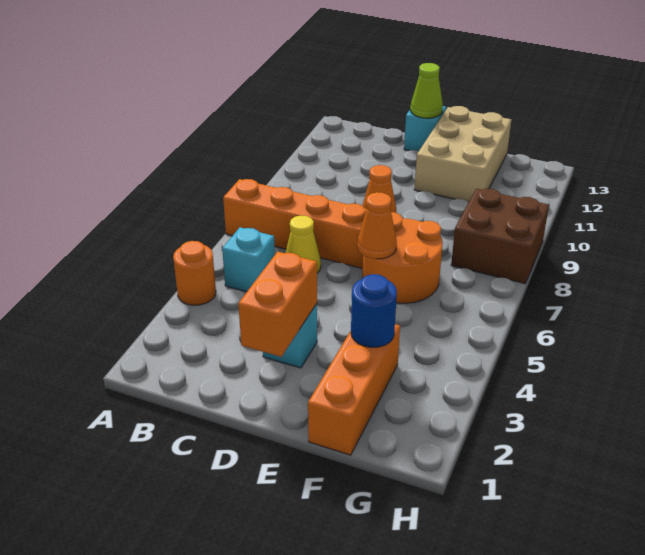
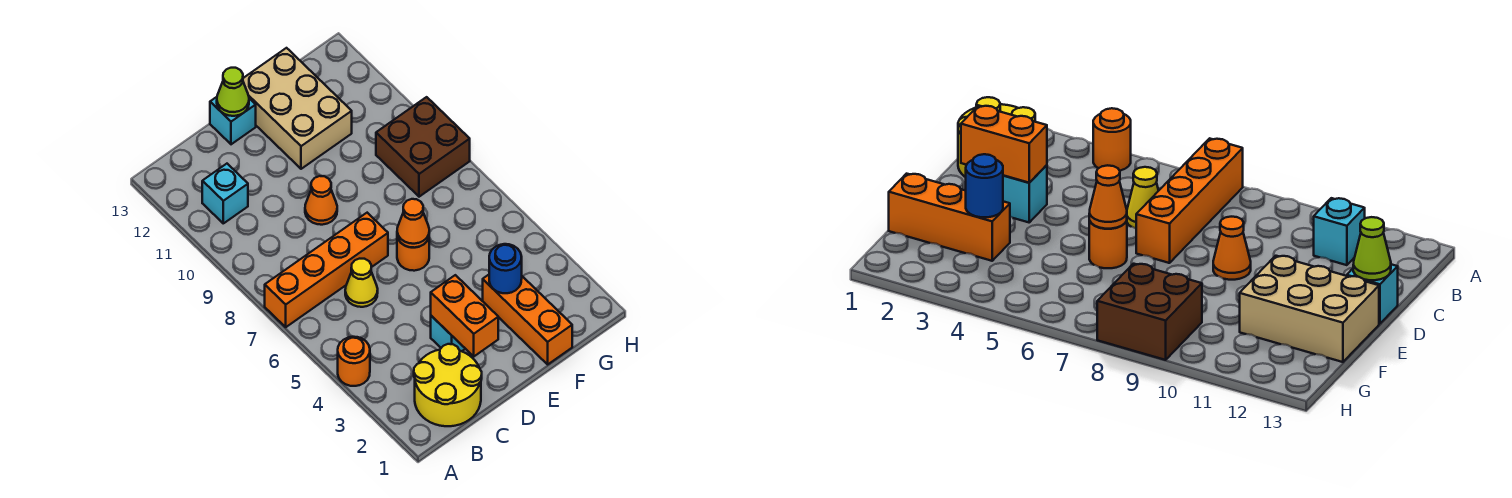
none -> yellow round brick B1:C2 level 1
cyan brick B5 level 1 -> cyan brick B11 level 1
orange round brick E6:F7 level 1 -> orange round brick E6 level 1

